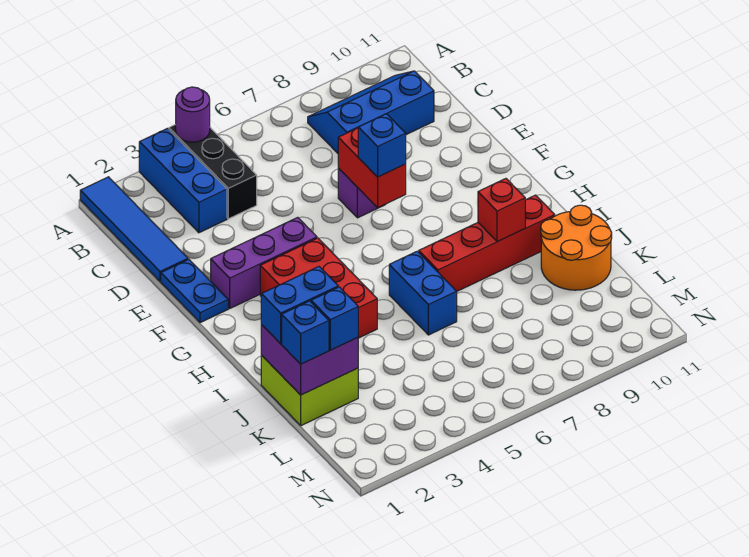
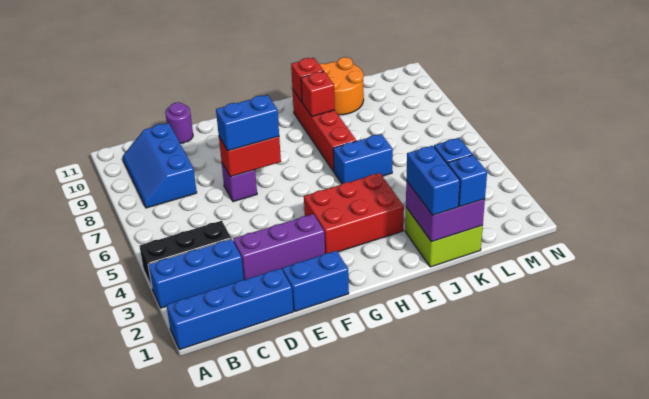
blue tile A1:D1 level 1 -> blue brick A1:D1 level 1
purple round brick A4 level 2 -> purple round brick D11 level 1
blue plate E1:F1 level 1 -> blue brick E1:F1 level 1
purple brick F2:F4 level 1 -> purple brick D3:F3 level 1
blue brick F7 level 3 -> blue brick E7:F7 level 3
none -> red brick I10 level 2

